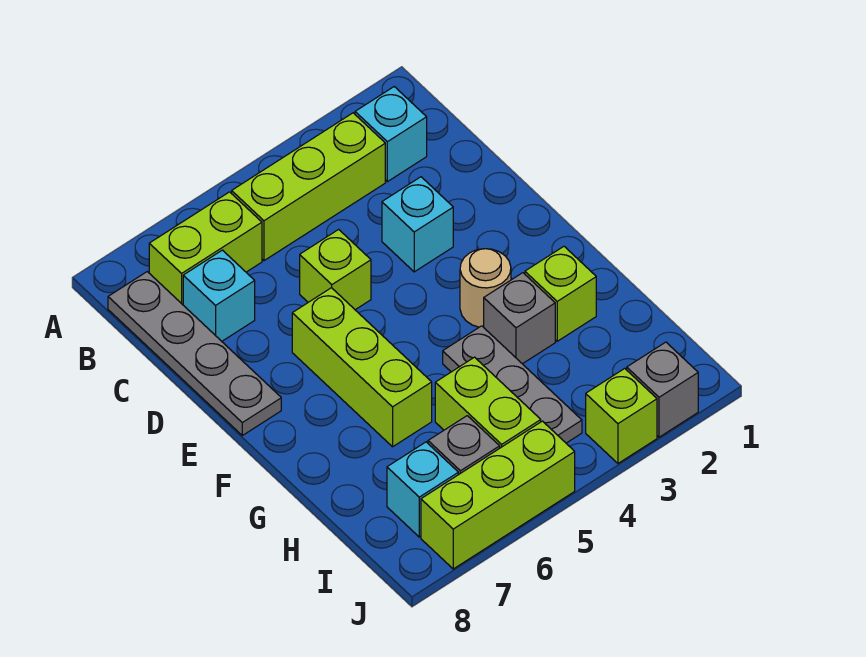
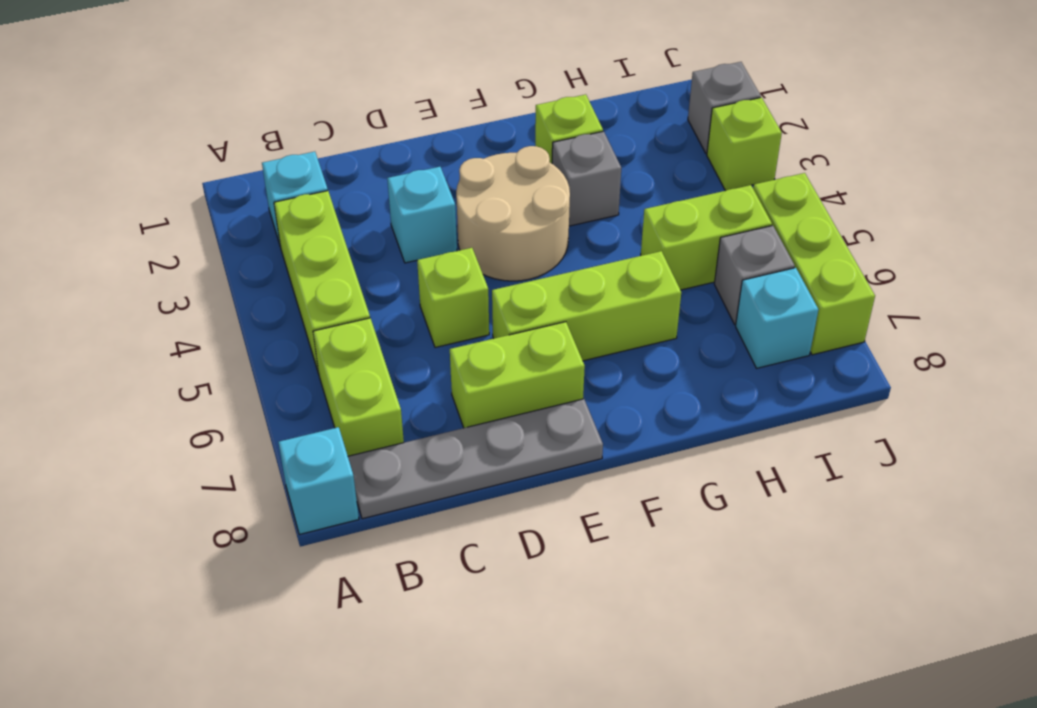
cyan brick C7 level 1 -> cyan brick A8 level 1
none -> lime brick D7:E7 level 1
tan round brick F3 level 1 -> tan round brick E3:F4 level 1
grey plate G4:I4 level 1 -> none

